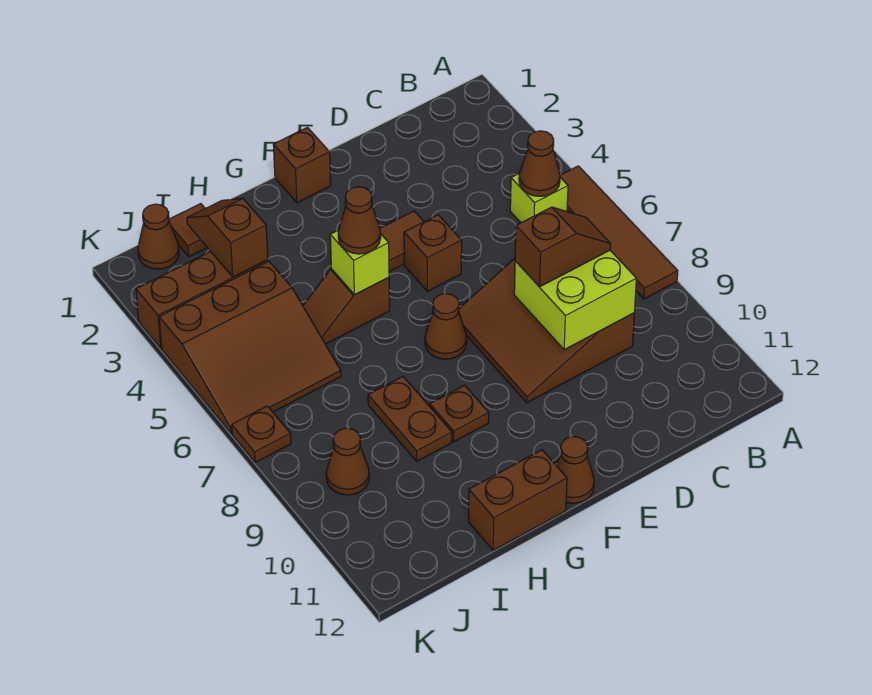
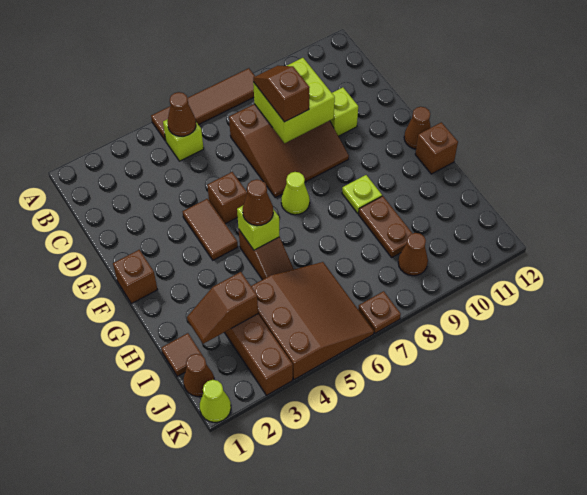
none -> lime brick D10 level 1
brown cone F7 level 1 -> lime cone F7 level 1
brown plate G9 level 1 -> lime plate G9 level 1
brown brick G12:H12 level 1 -> brown brick G12 level 1
brown plate H8:H9 level 1 -> brown plate H9:I9 level 1
none -> lime cone K1 level 1

